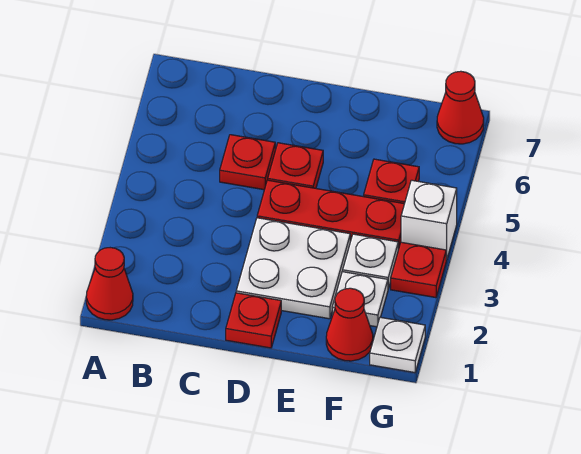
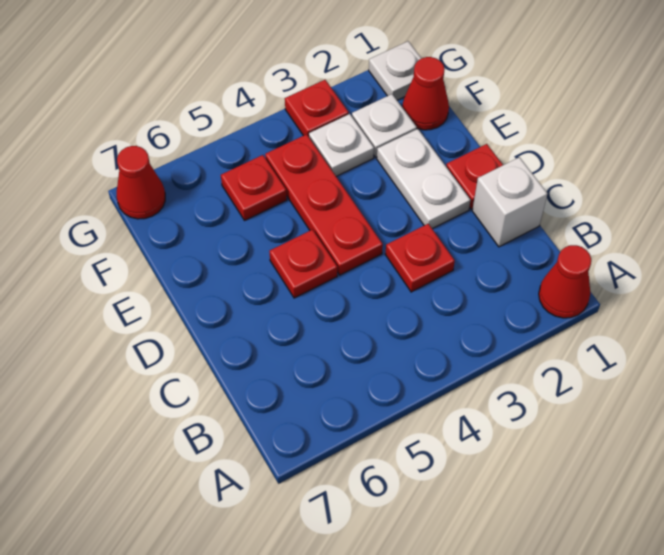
red plate C5 level 1 -> red plate C3 level 1
white plate D2:E3 level 1 -> white plate D2:E2 level 1
white brick G4 level 1 -> white brick C1 level 1

